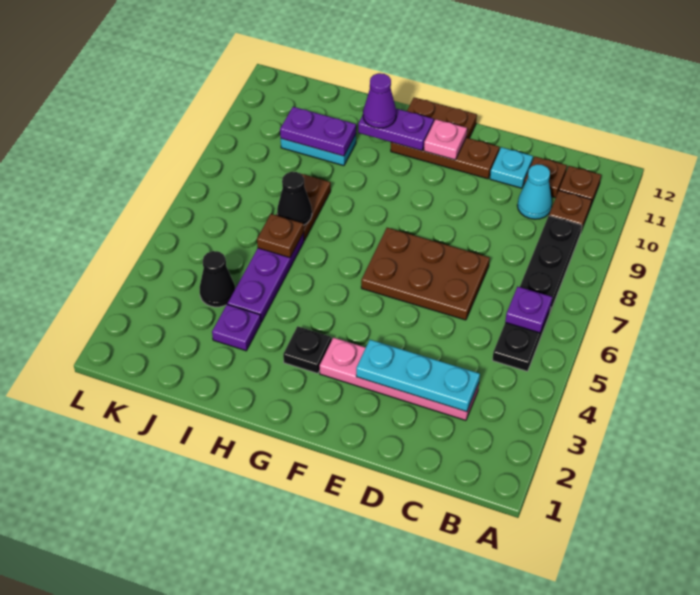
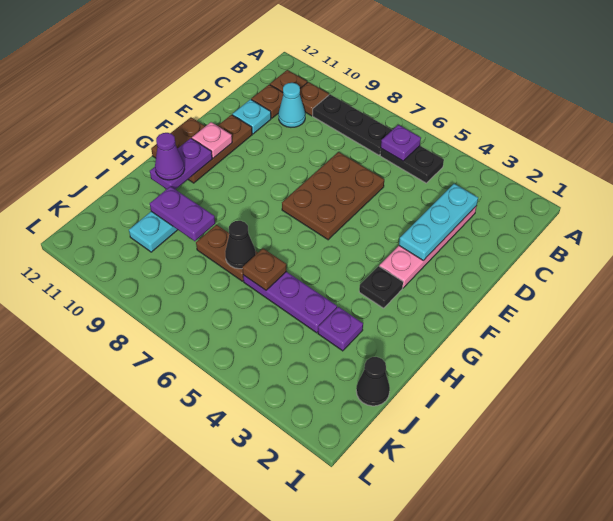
purple plate I10:J10 level 2 -> purple plate I9:I10 level 2
black cone J4 level 1 -> black cone J1 level 1

